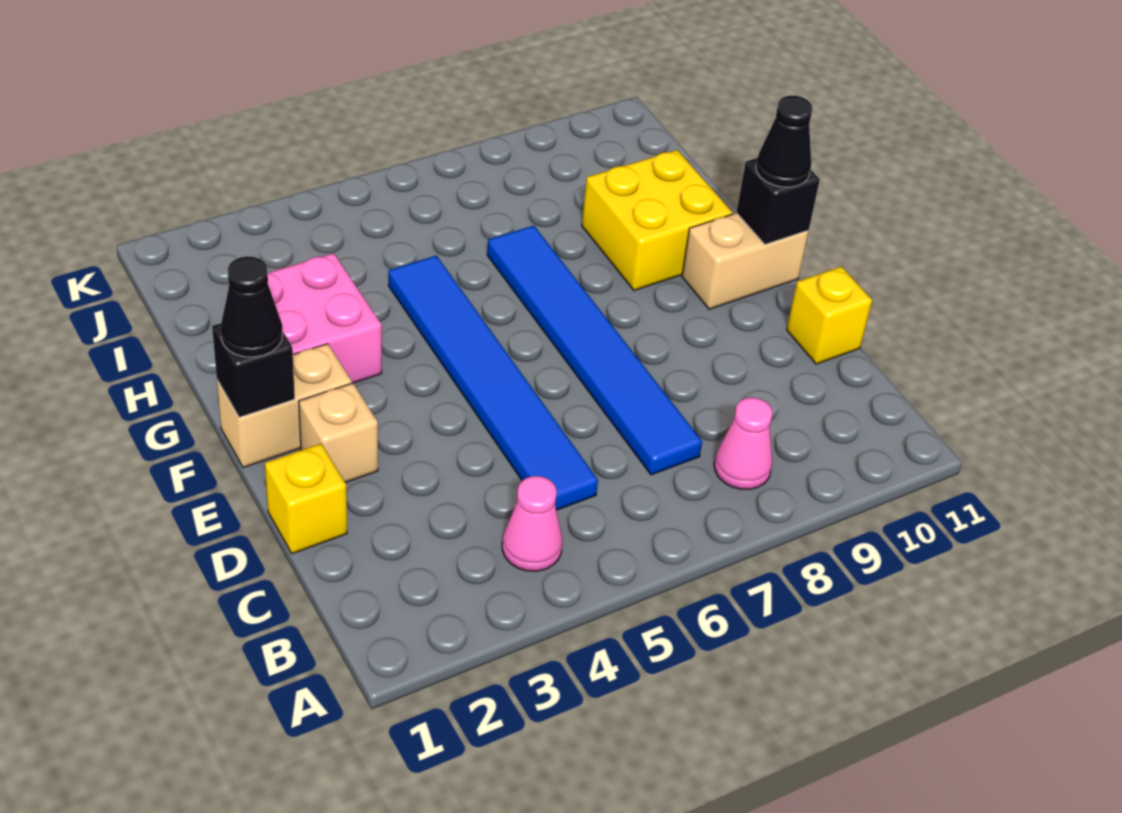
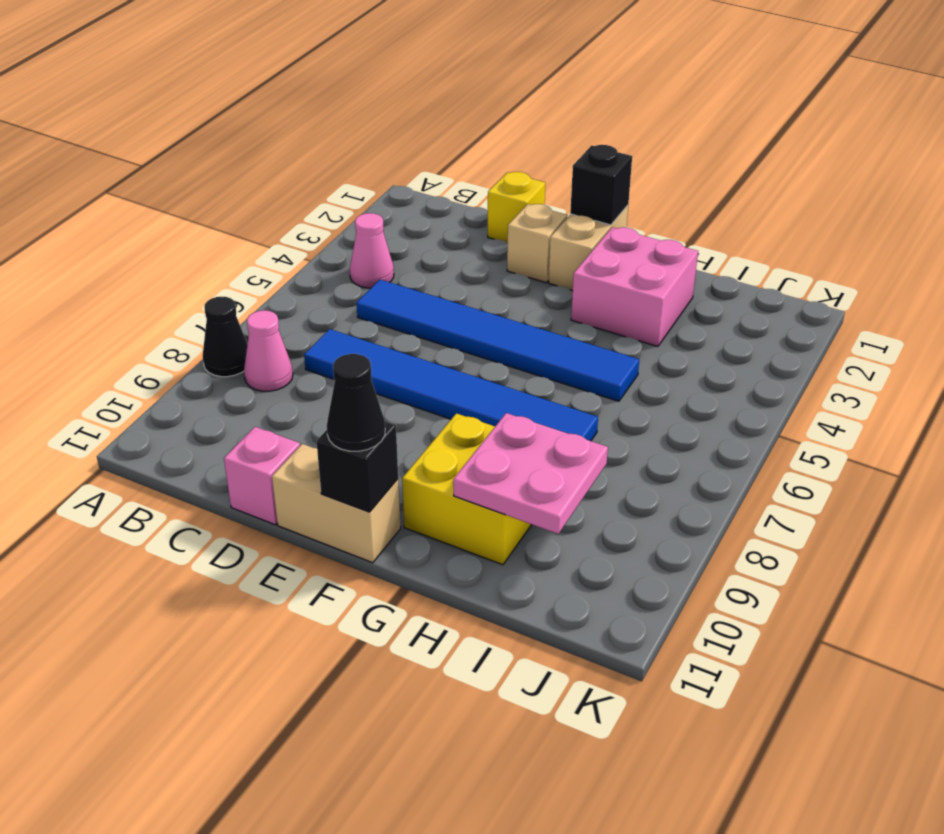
yellow brick D11 level 1 -> pink brick D11 level 1
black cone F1 level 3 -> black cone A8 level 1
tan brick F10:F11 level 1 -> tan brick E11:F11 level 1
none -> pink plate H9:I10 level 2

